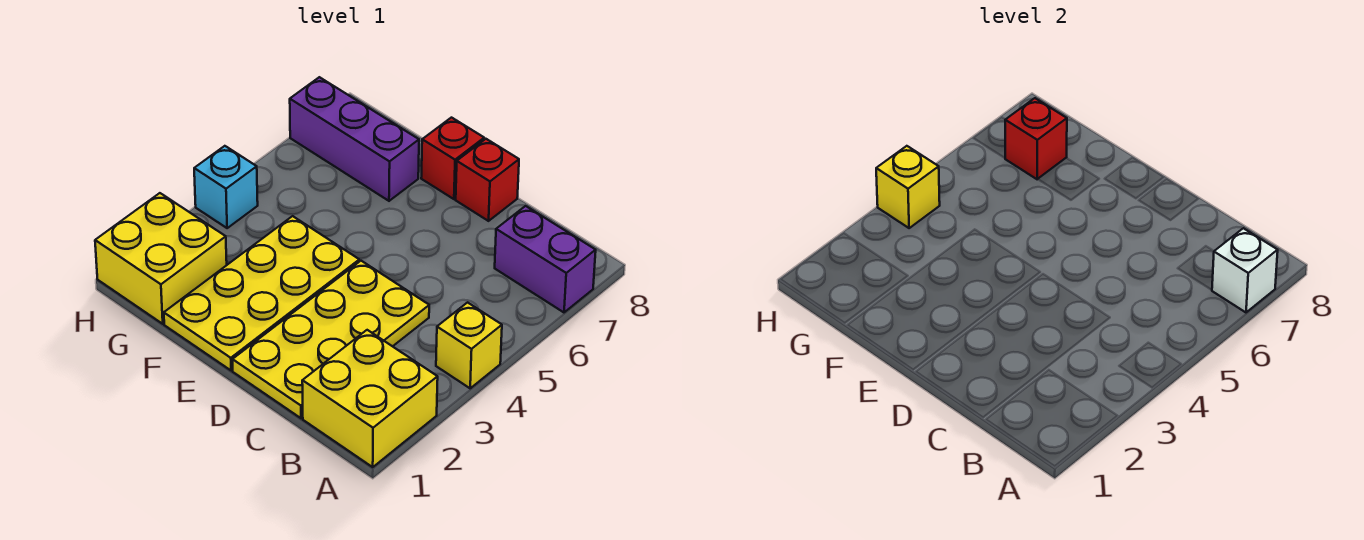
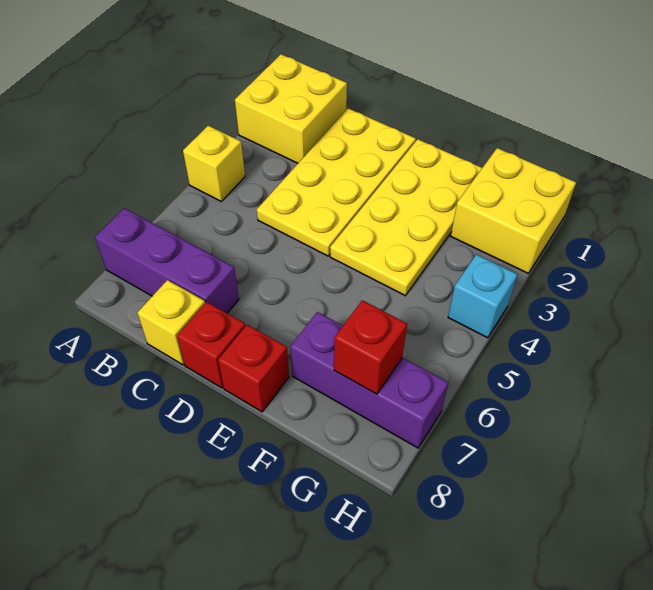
purple brick A7:B7 level 1 -> purple brick A7:C7 level 1
white brick A7 level 2 -> none
yellow brick H4 level 2 -> yellow brick C8 level 1

